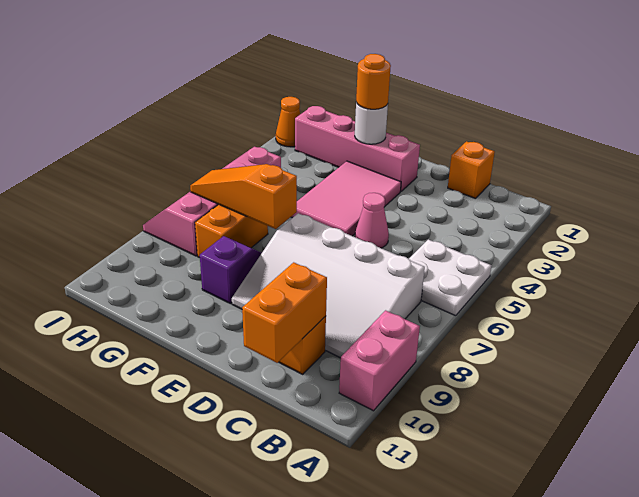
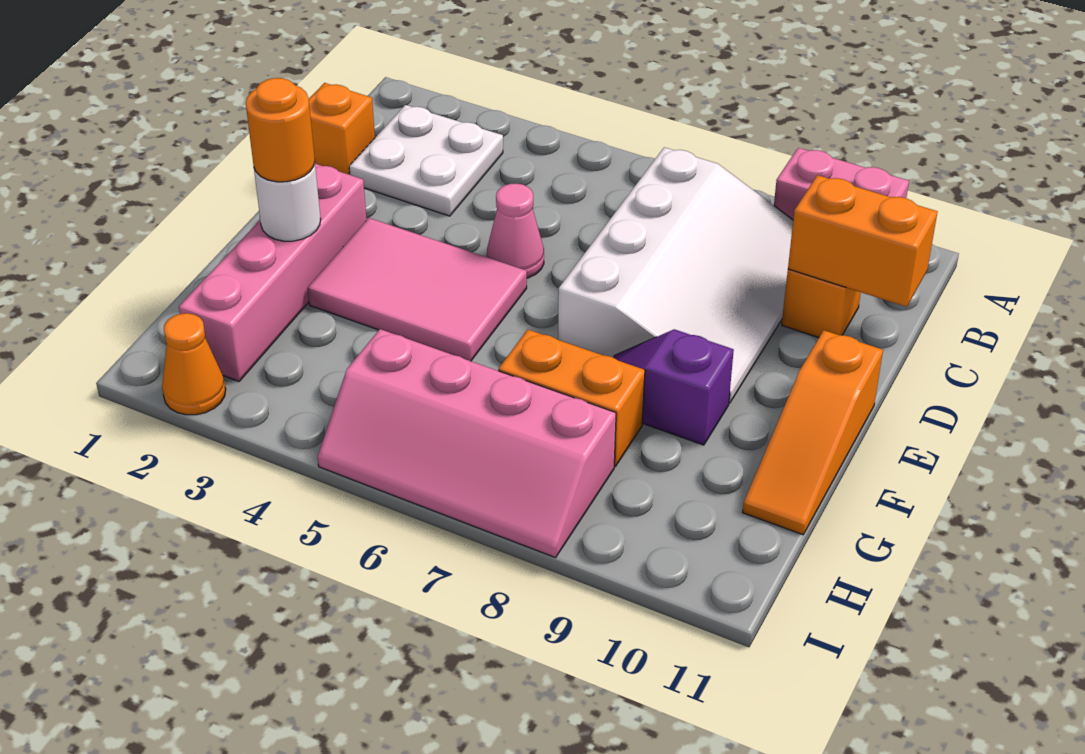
white plate A5:B6 level 1 -> white plate B2:C3 level 1
orange slope F7:H7 level 2 top F -> orange slope E11:G11 level 1 top E

